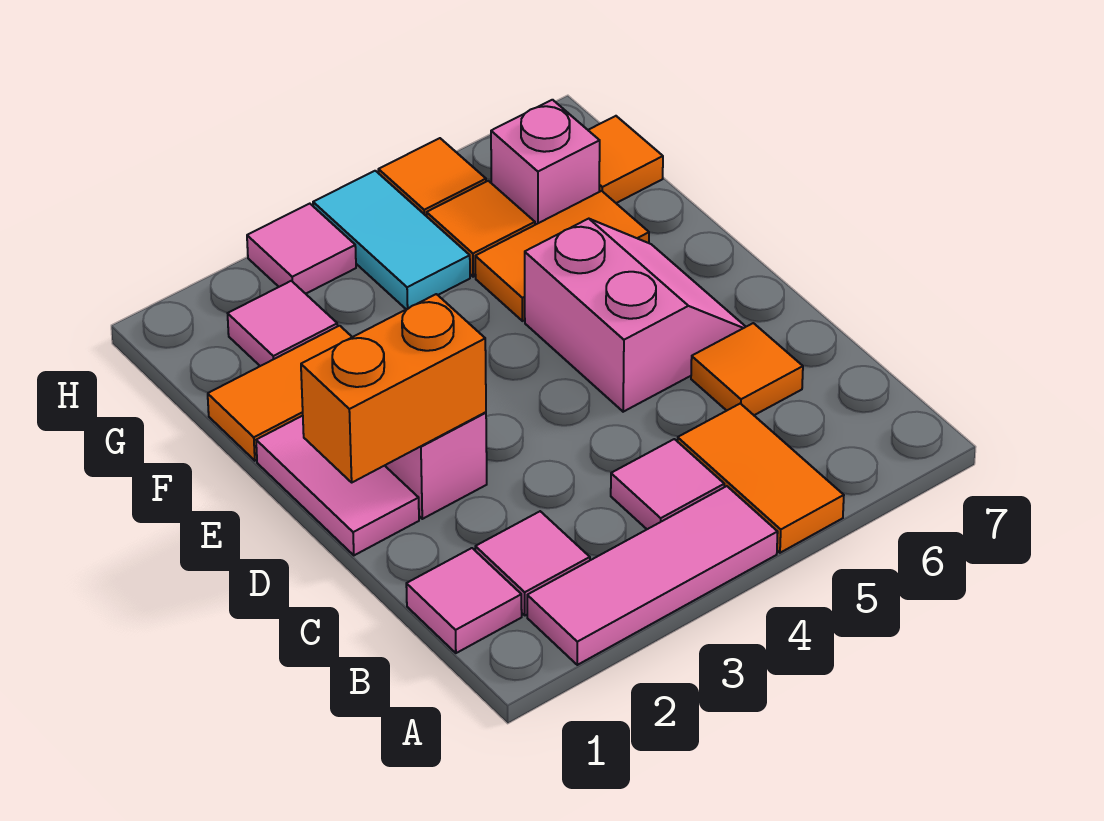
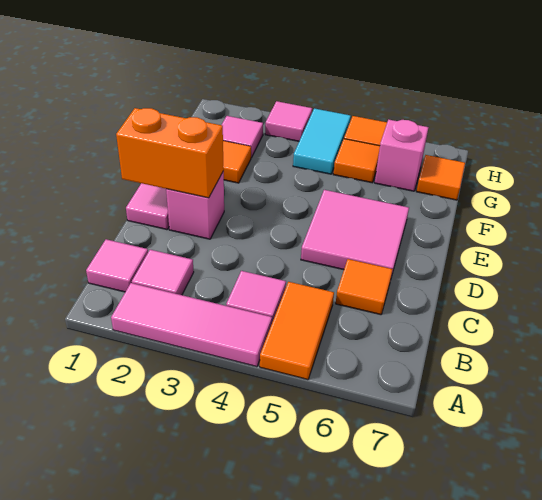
pink slope D5:E6 level 1 top 5 -> pink tile D5:E6 level 1
orange tile F5:F6 level 1 -> none

